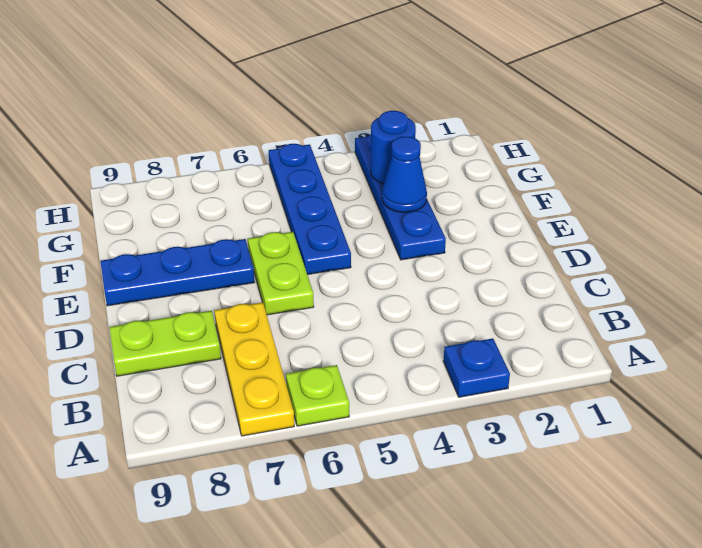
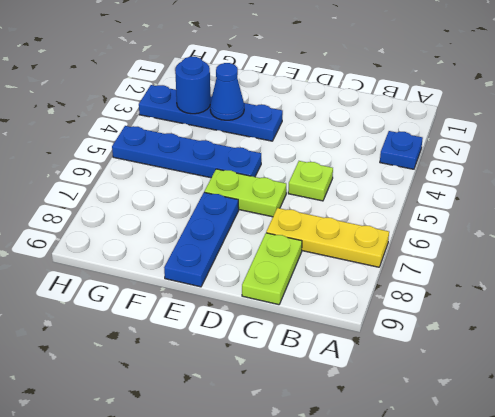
lime plate A6 level 1 -> lime plate C5 level 1

